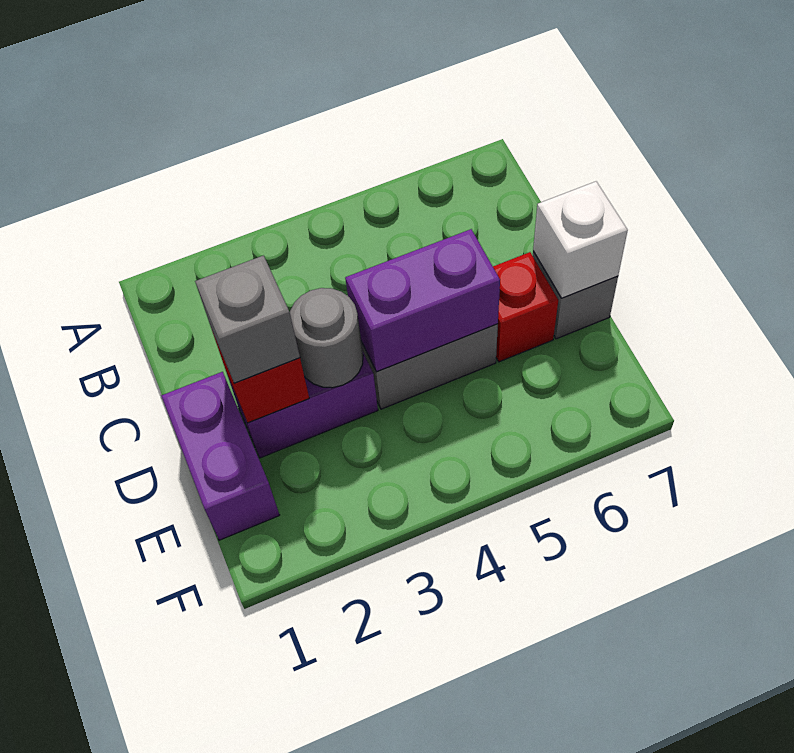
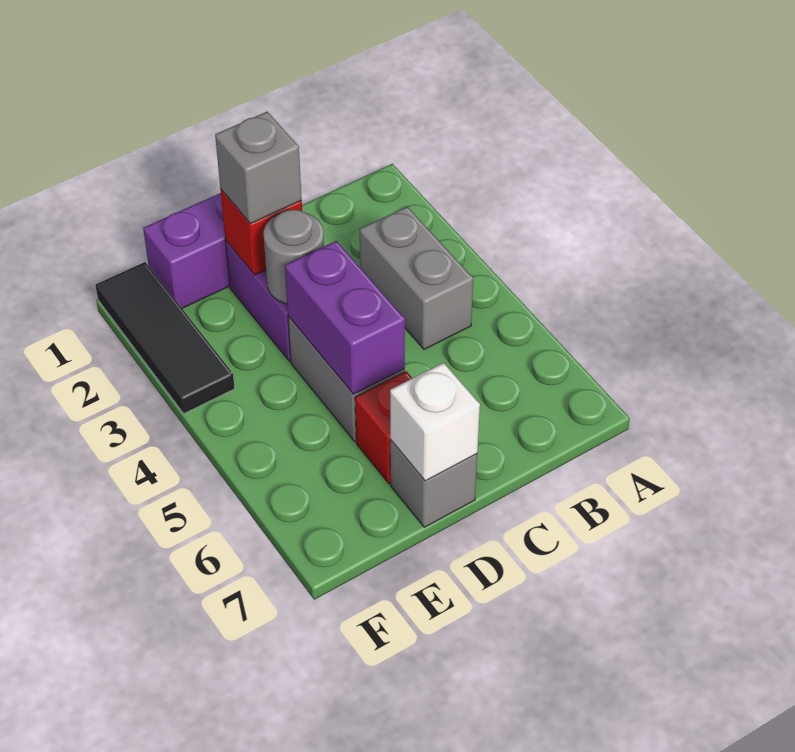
none -> grey brick B3:B4 level 1
none -> black tile F1:F3 level 1

